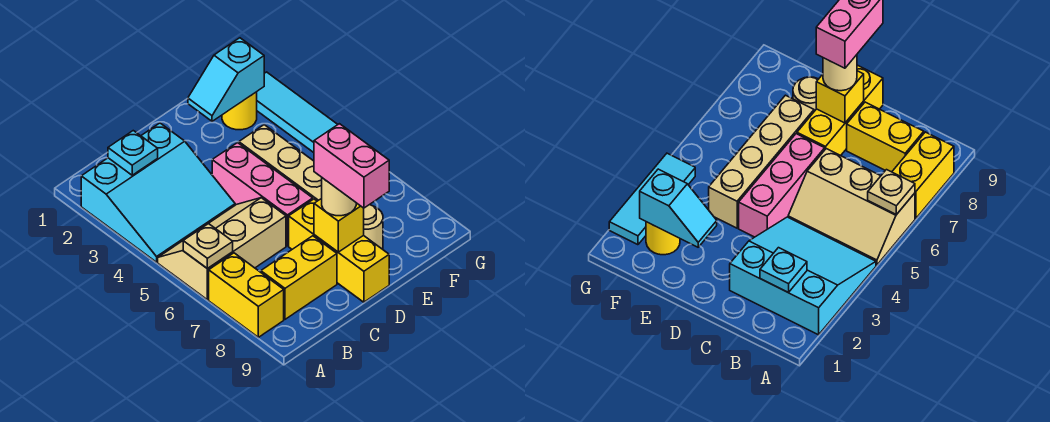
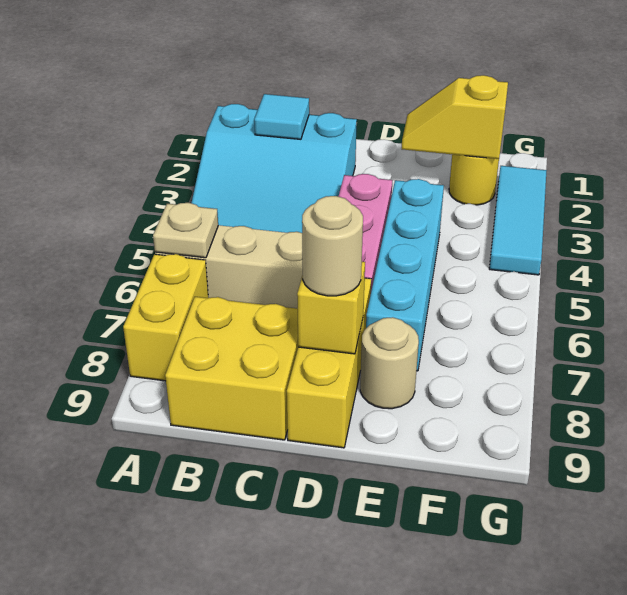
cyan plate B2 level 2 -> cyan tile B2 level 2
yellow brick B8:C8 level 1 -> yellow brick B8:C9 level 1
pink brick D8:D9 level 4 -> none
cyan slope E2:F2 level 2 top F -> yellow slope E2:F2 level 2 top F
tan brick E4:E7 level 1 -> cyan brick E4:E7 level 1

